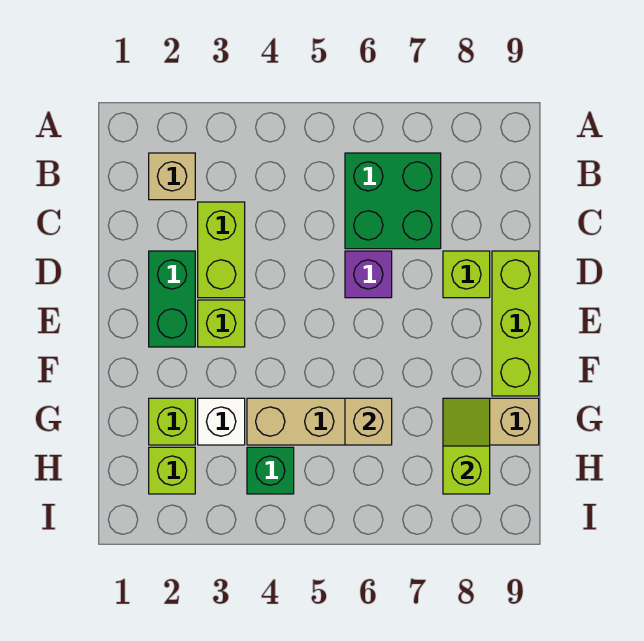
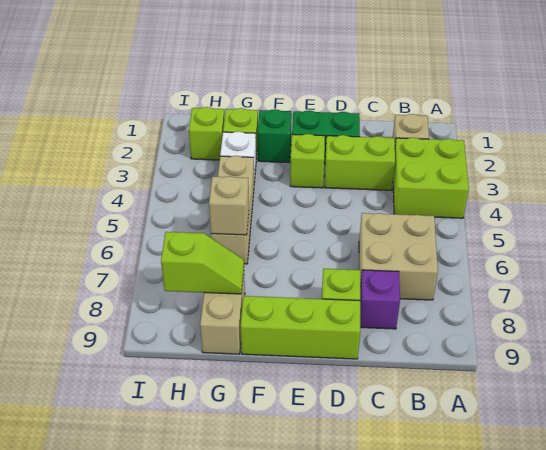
none -> lime brick A3:B4 level 1
green brick B6:C7 level 1 -> tan brick B6:C7 level 1
purple brick D6 level 1 -> purple brick C8 level 1
green brick H4 level 1 -> green brick F2 level 1

